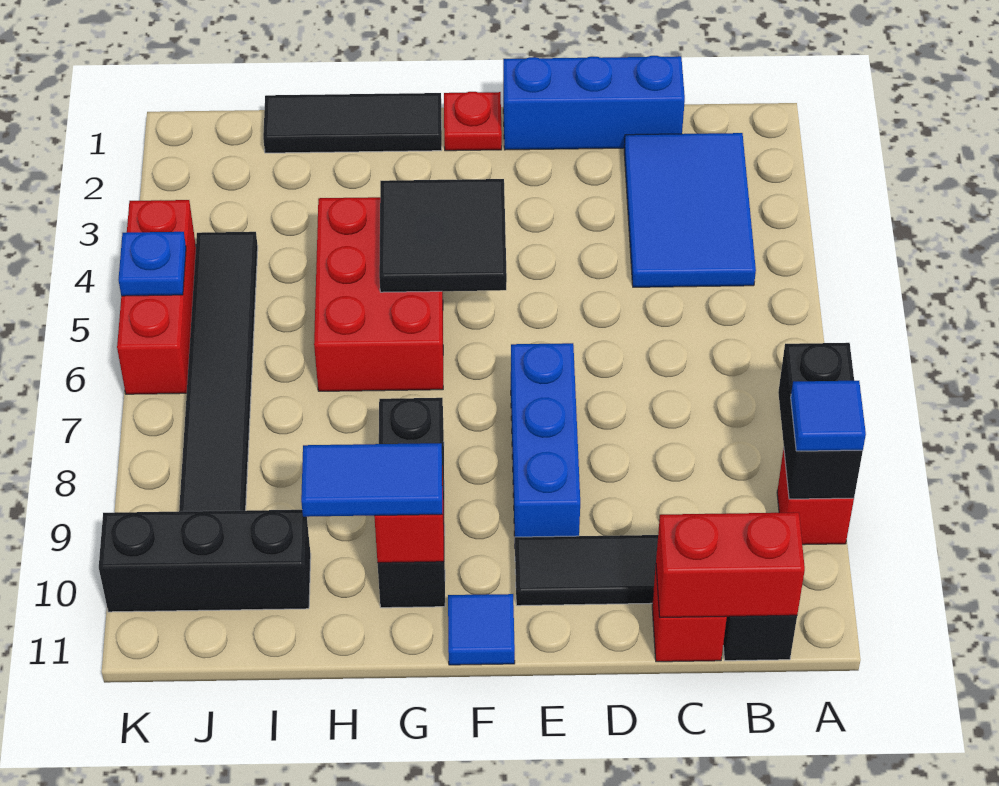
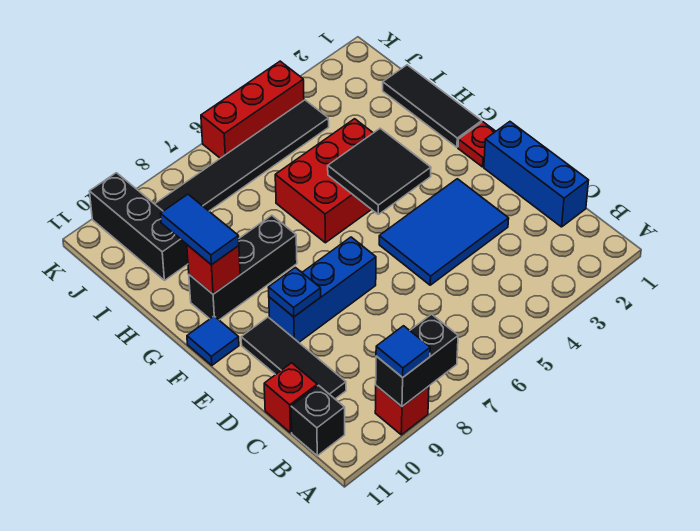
blue tile B2:C4 level 1 -> blue tile D3:E5 level 1
red brick B11:C11 level 2 -> none
blue plate K5 level 2 -> blue plate E9 level 2

